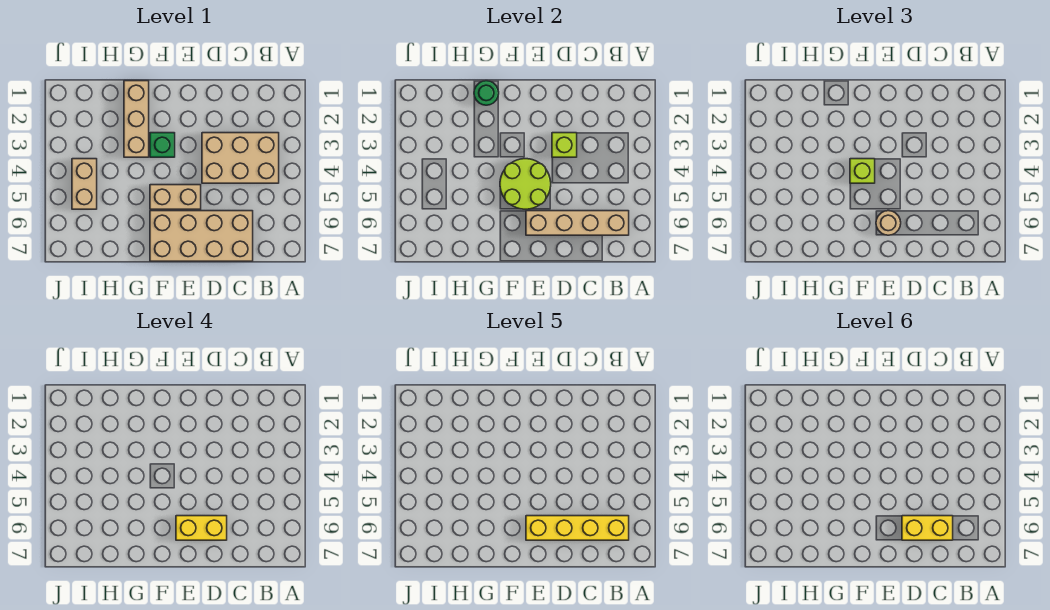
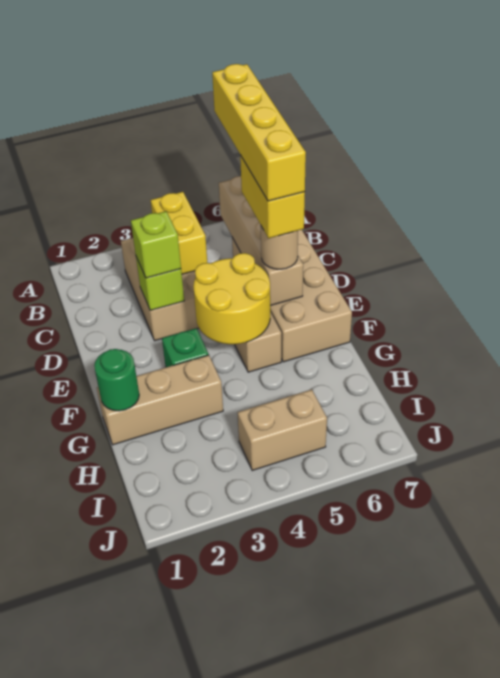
yellow brick C6:D6 level 6 -> yellow brick B4:C4 level 2
lime round brick E4:F5 level 2 -> yellow round brick E4:F5 level 2
lime brick F4 level 3 -> lime brick D3 level 3

